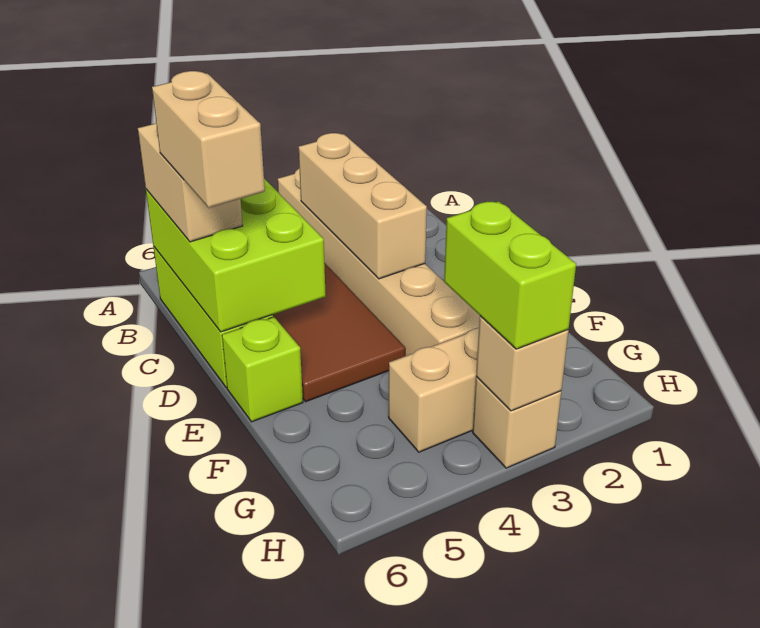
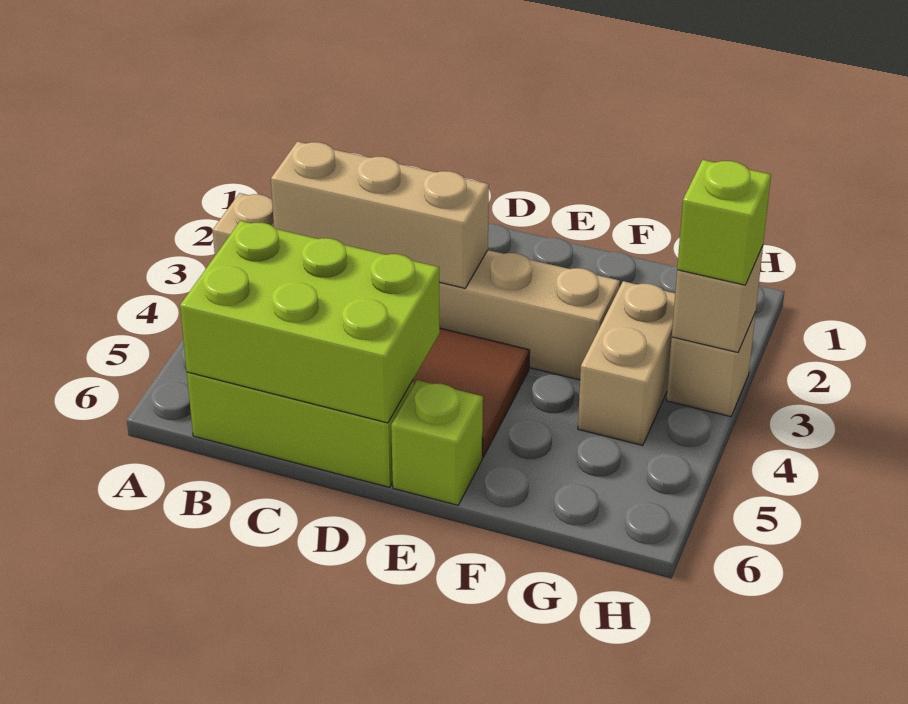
tan brick B6:C6 level 3 -> none
tan brick C6:D6 level 4 -> none
lime brick G3:H3 level 3 -> lime brick H3 level 3

